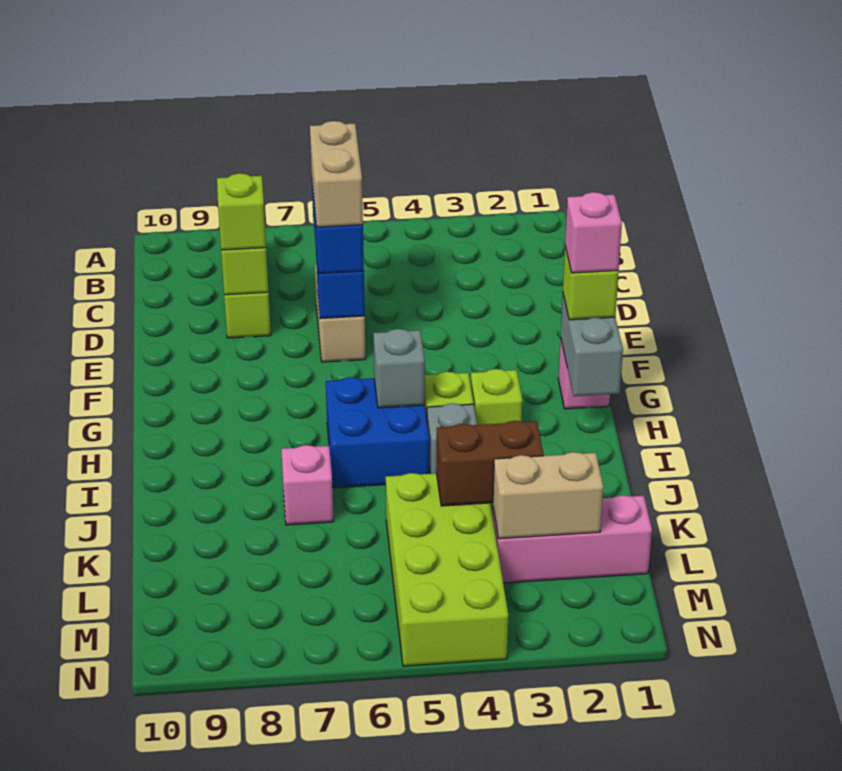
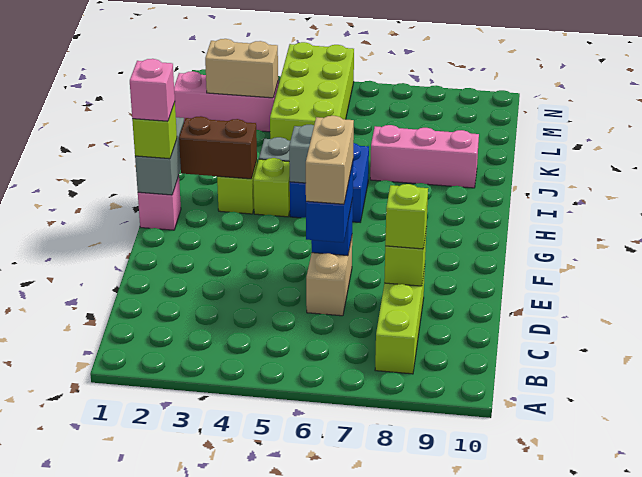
pink brick J7 level 1 -> pink brick J7:J9 level 1
brown brick K3:K4 level 2 -> brown brick H2:H3 level 2

